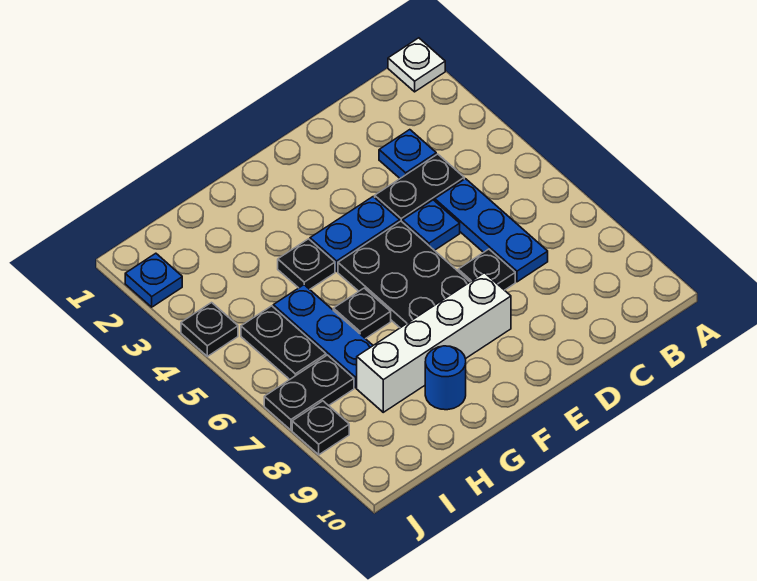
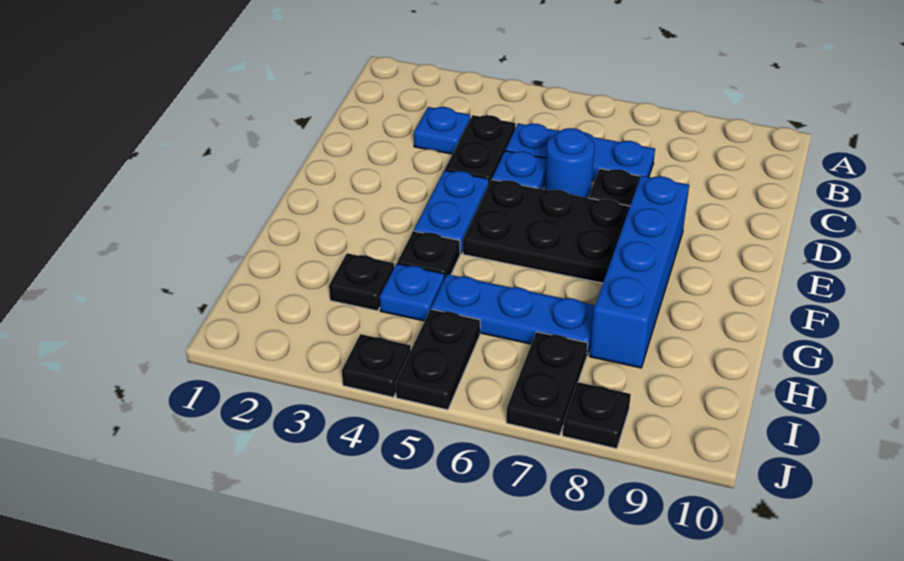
white plate A1 level 1 -> none
white brick E8:H8 level 1 -> blue brick E8:H8 level 1
black plate G6 level 1 -> black plate H3 level 1
blue round brick G9 level 1 -> blue round brick D6 level 1
black plate I5:I6 level 1 -> black plate I5:J5 level 1
blue plate J2 level 1 -> blue plate H4 level 1

